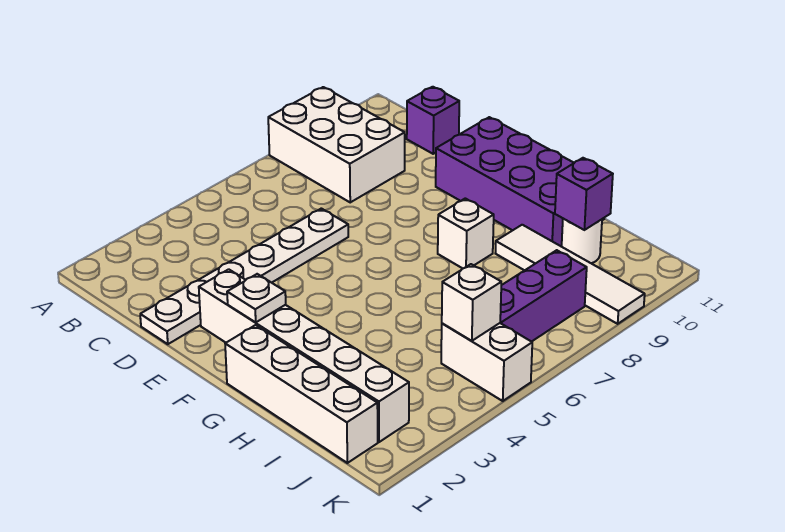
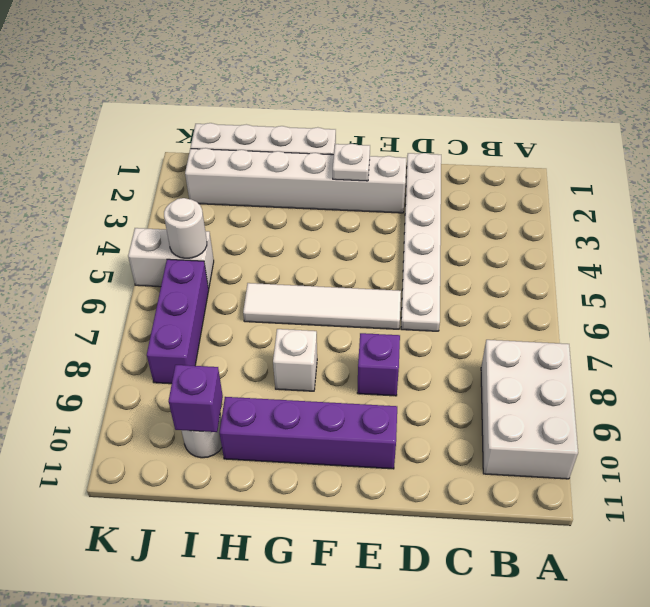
white brick A8:C9 level 1 -> white brick A8:B10 level 1
purple brick C11 level 1 -> purple brick E8 level 1
purple brick E10:H11 level 1 -> purple brick E10:H10 level 1
white tile H9:K9 level 1 -> white tile E6:H6 level 1
white brick J5 level 2 -> white round brick J5 level 2

